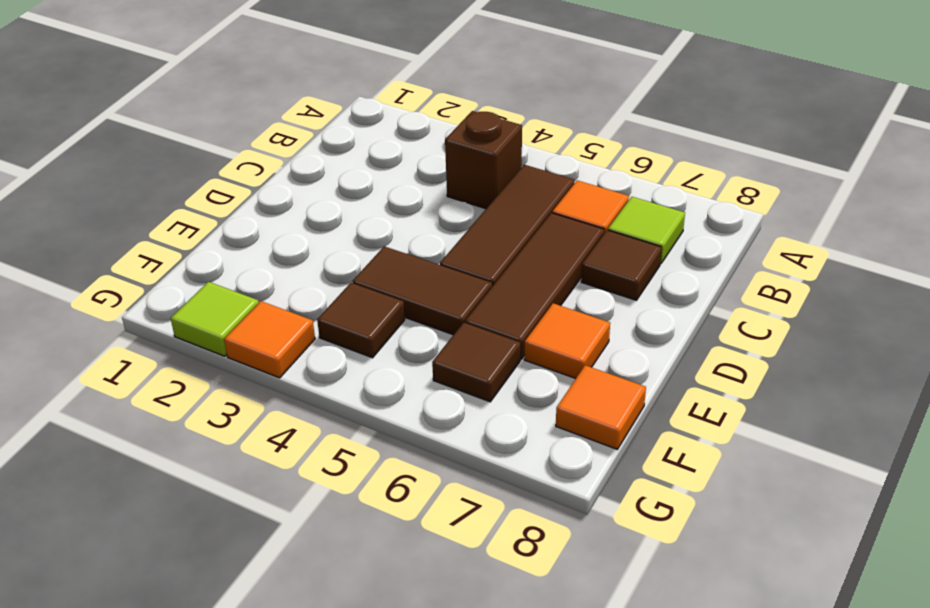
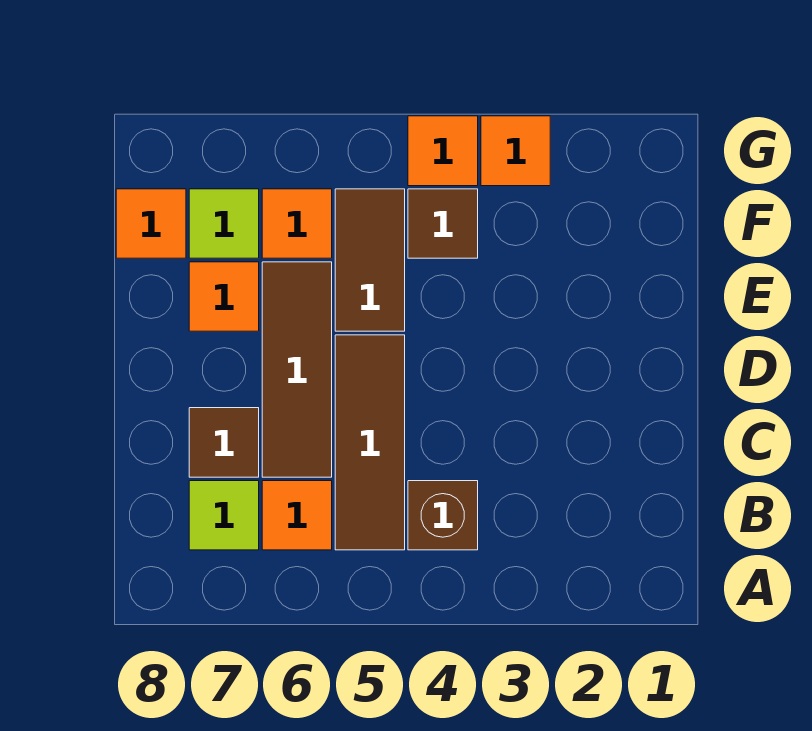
brown tile E4:E5 level 1 -> brown tile E5:F5 level 1
brown tile F6 level 1 -> orange tile F6 level 1
lime tile G2 level 1 -> lime tile F7 level 1
none -> orange tile G4 level 1

